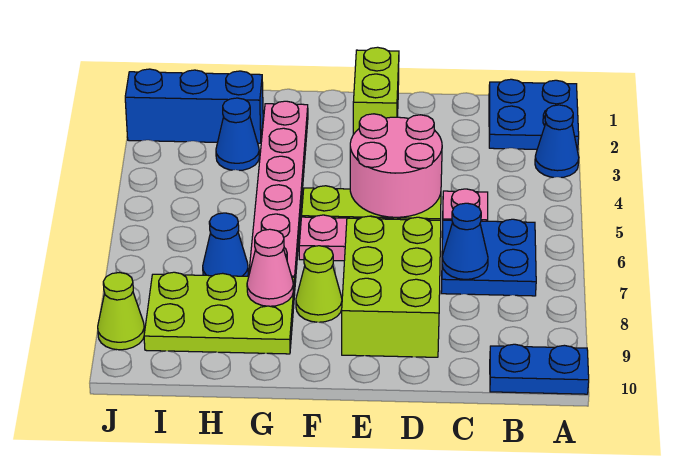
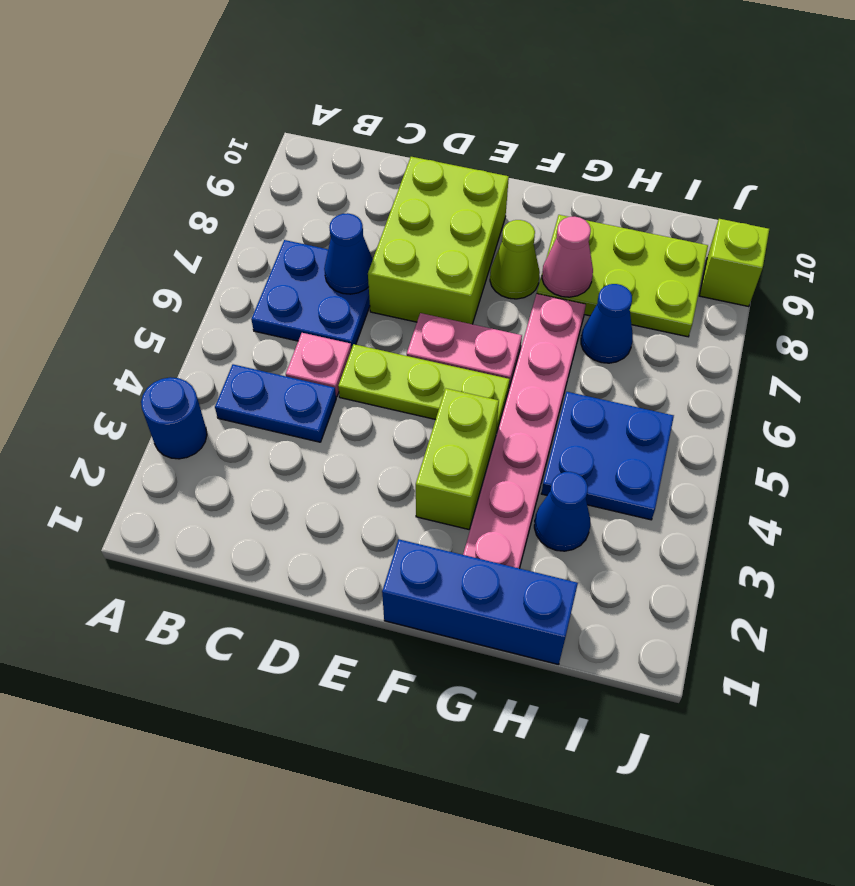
blue plate A1:B2 level 1 -> blue plate H4:I5 level 1
blue cone A3 level 1 -> blue round brick A3 level 1
blue plate A10:B10 level 1 -> blue plate B4:C4 level 1
pink round brick D4:E5 level 2 -> none
lime brick E1:E2 level 1 -> lime brick F3:F4 level 1
blue brick H2:J2 level 1 -> blue brick F1:H1 level 1
lime cone J9 level 1 -> lime brick J9 level 1

